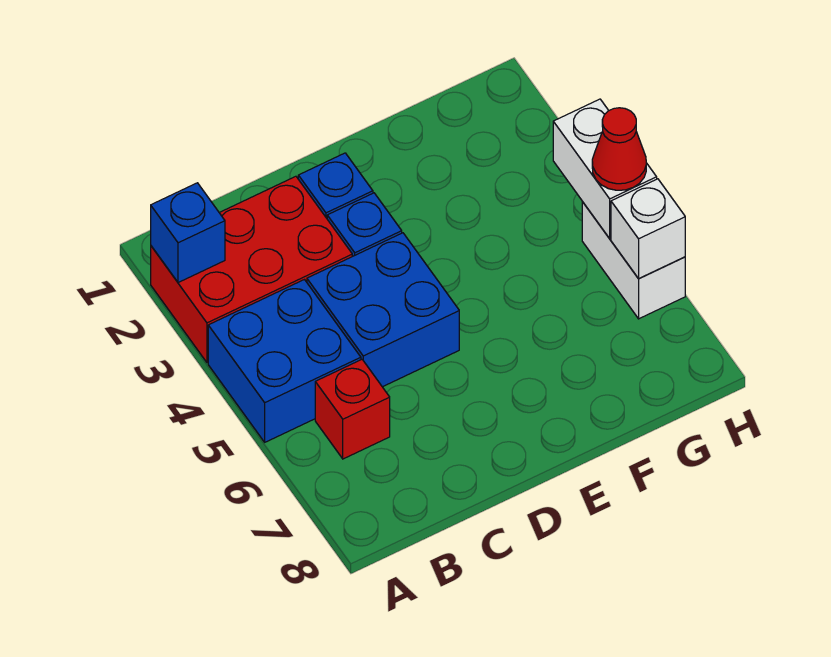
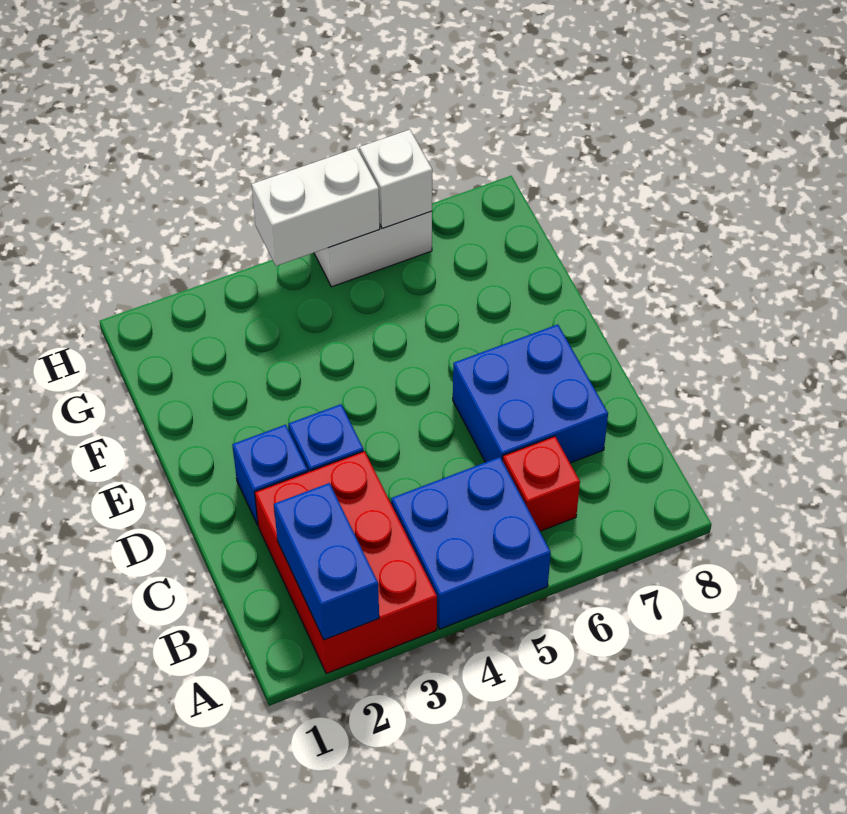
blue brick A2 level 2 -> blue brick A2:B2 level 2
blue brick C4:D5 level 1 -> blue brick C6:D7 level 1
red cone H5 level 3 -> none

